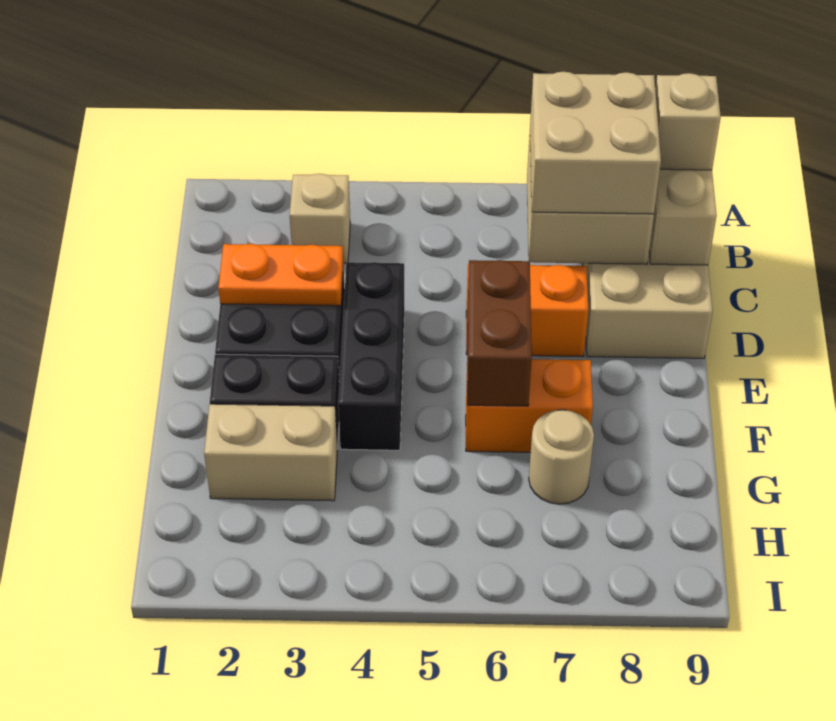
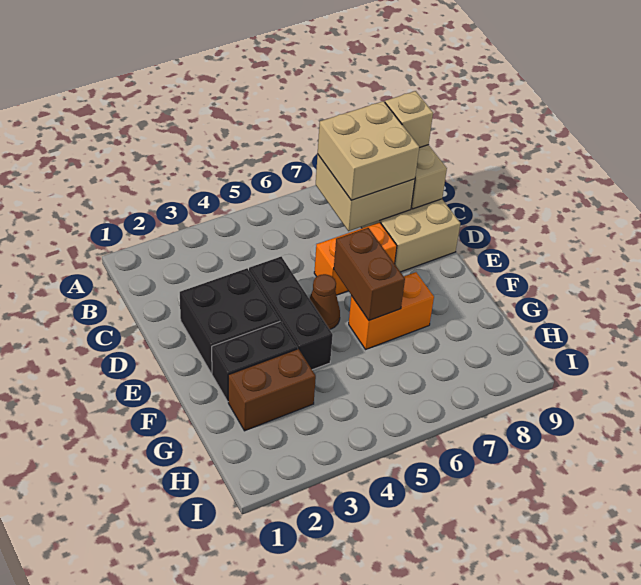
tan brick B3 level 1 -> none
orange plate D2:D3 level 2 -> none
none -> brown cone E5 level 1
tan brick G2:G3 level 1 -> brown brick G2:G3 level 1
tan round brick G7 level 1 -> none

